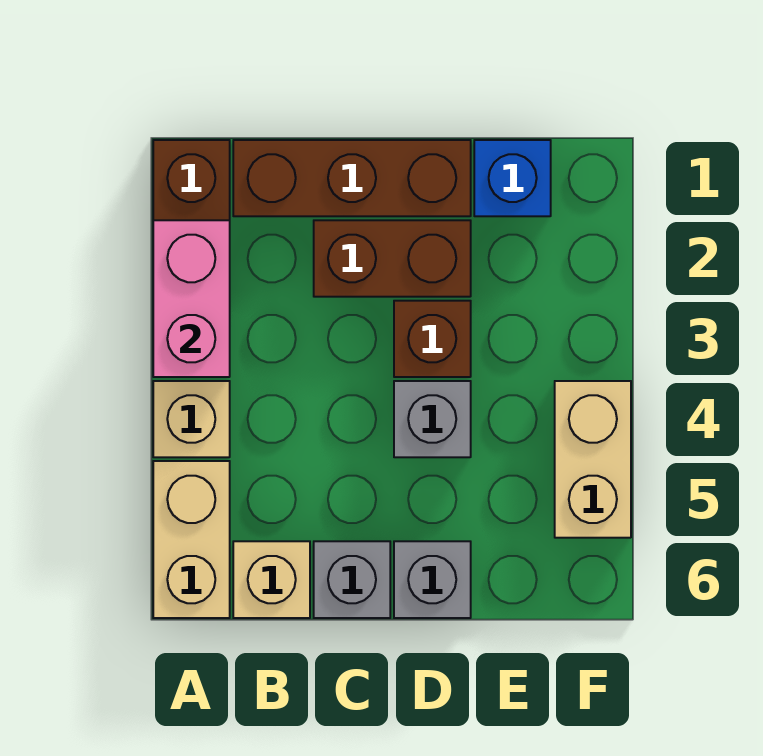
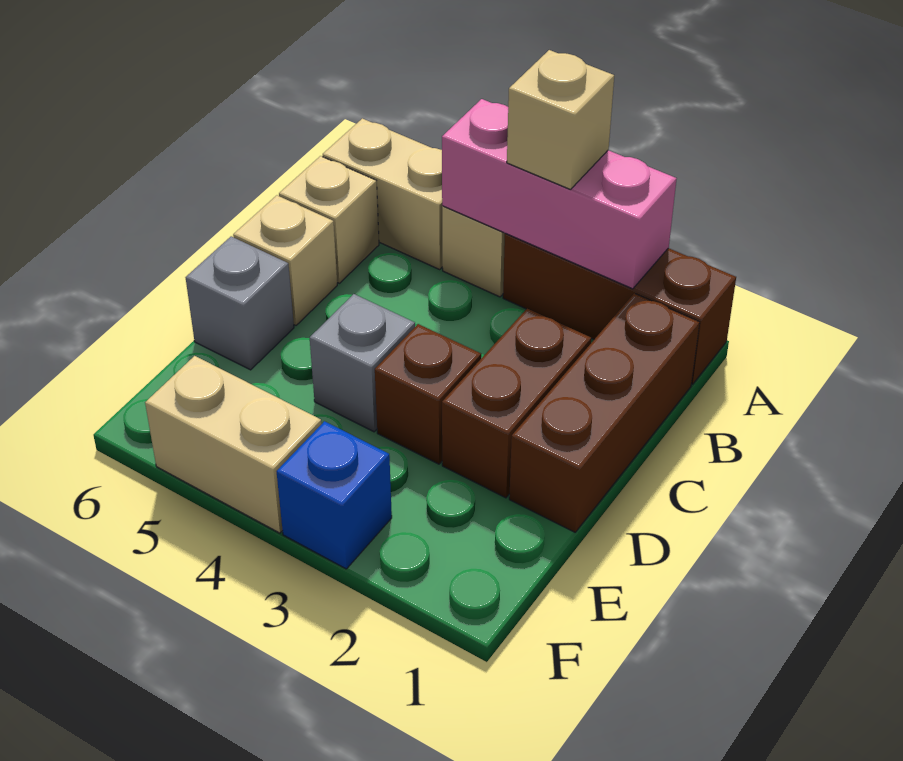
pink brick A2:A3 level 2 -> pink brick A2:A4 level 2
none -> tan brick A3 level 3
grey brick C6 level 1 -> tan brick C6 level 1
blue brick E1 level 1 -> blue brick F3 level 1

